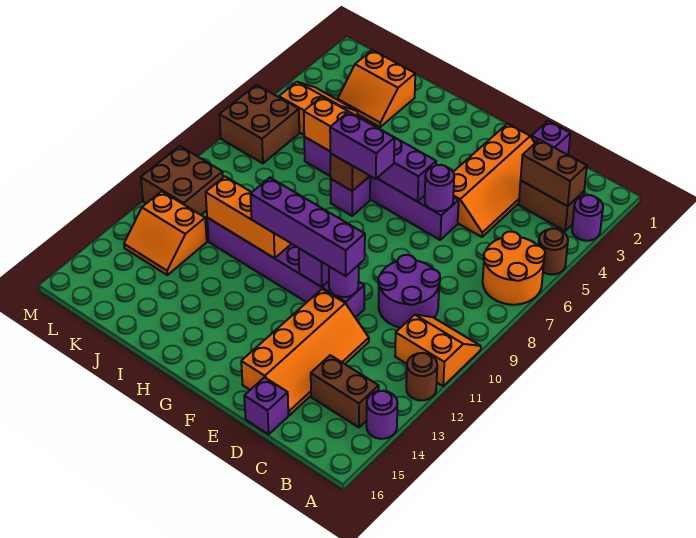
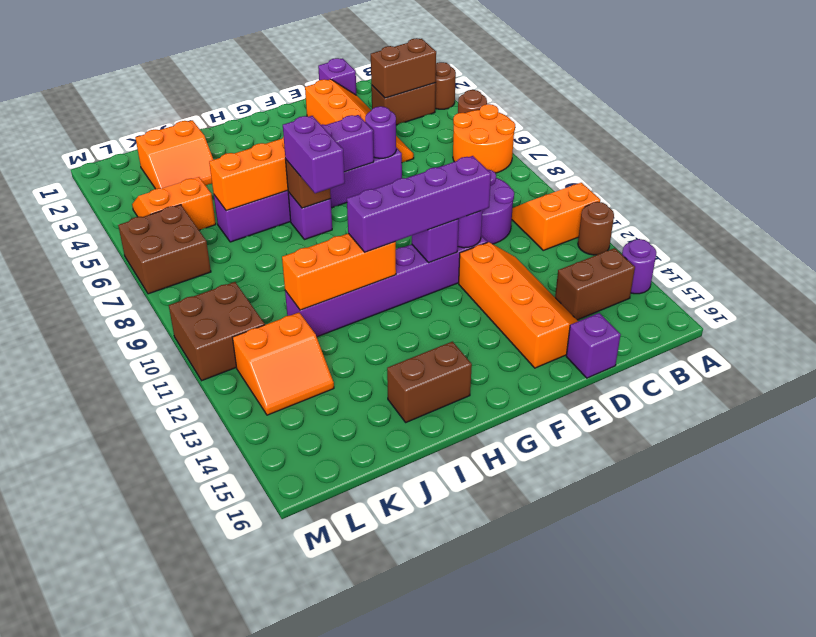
purple round brick A3 level 1 -> brown round brick A3 level 1
purple brick G7:H7 level 3 -> purple brick H7:H8 level 3
none -> brown brick H15:I15 level 1

